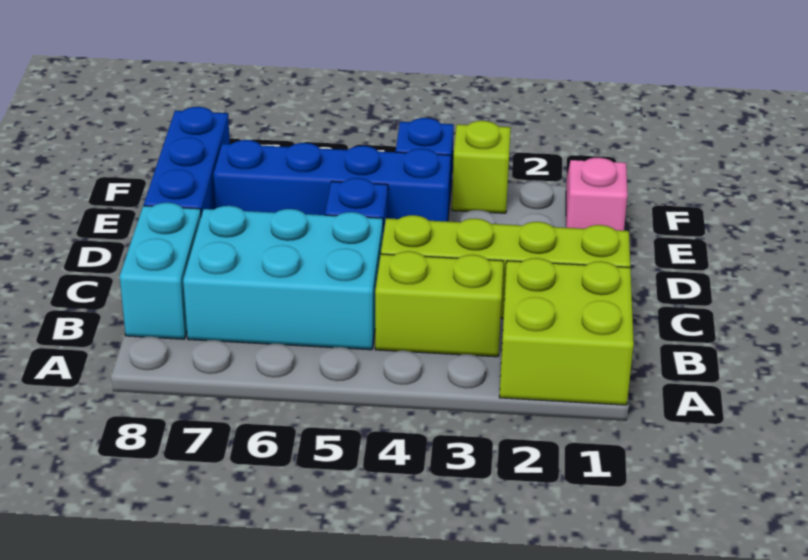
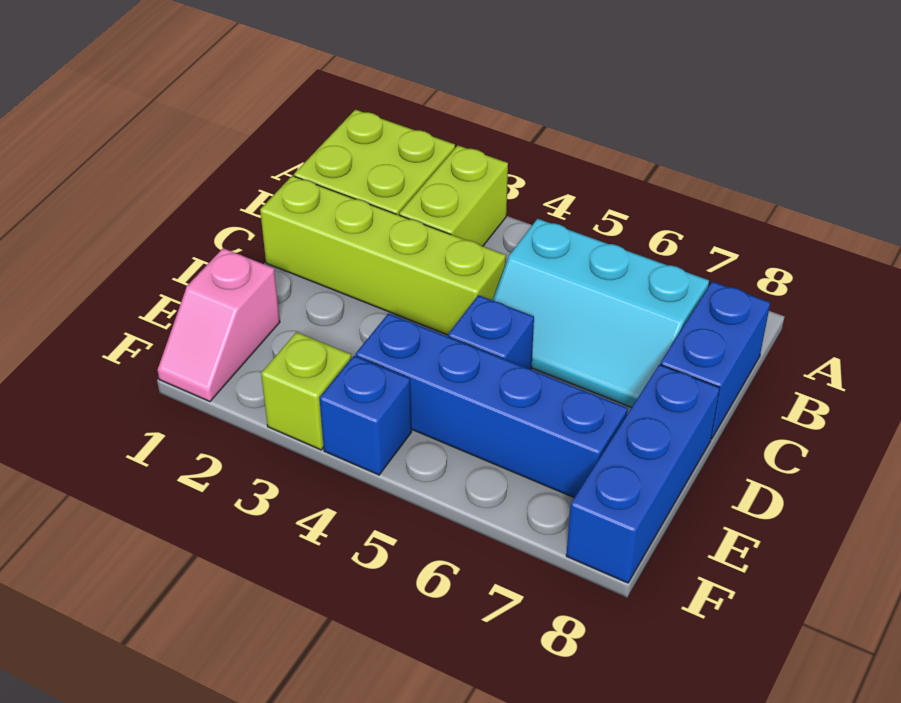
lime brick B3:B4 level 1 -> lime brick A3:B3 level 1
cyan brick B5:C7 level 1 -> cyan slope B5:C7 level 1 top B
cyan brick B8:C8 level 1 -> blue brick B8:C8 level 1

